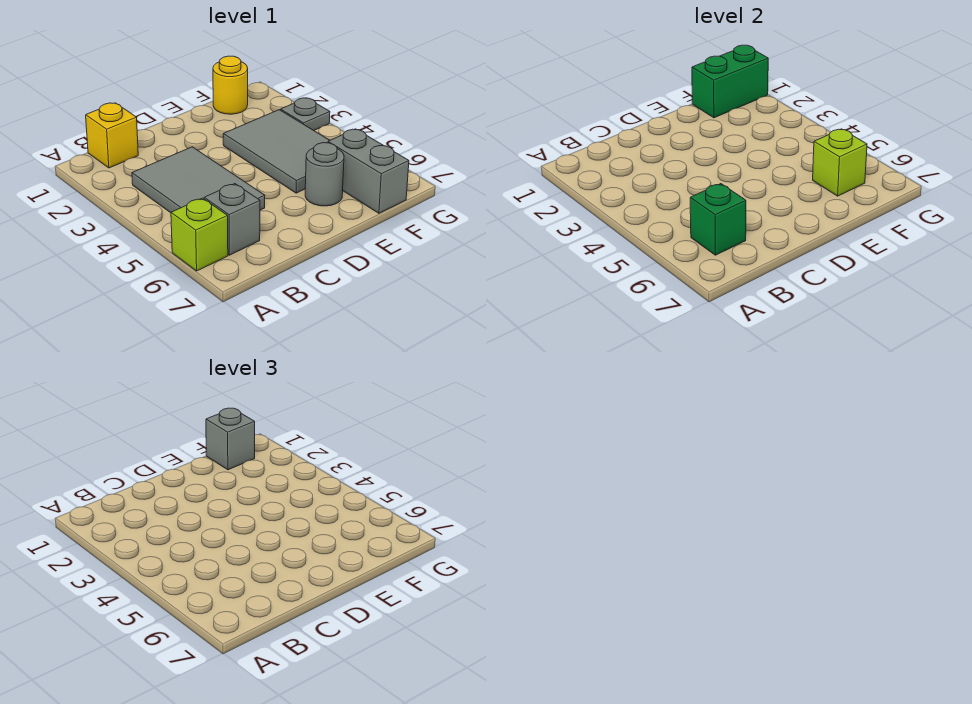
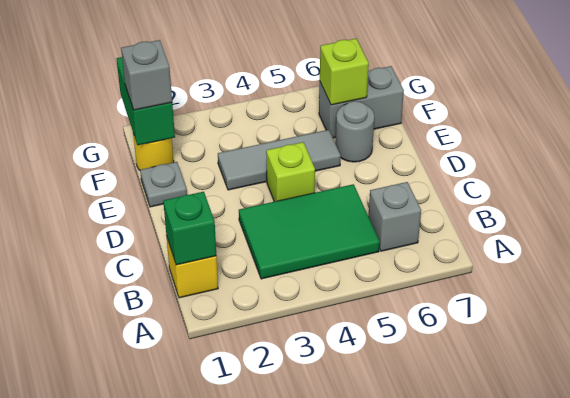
lime brick A6 level 1 -> lime brick D4 level 1
grey tile B3:C5 level 1 -> green tile B3:C5 level 1
green brick B6 level 2 -> green brick B1 level 2
grey tile E3:F5 level 1 -> grey tile E3:E5 level 1
grey plate G3 level 1 -> grey plate E1 level 1

